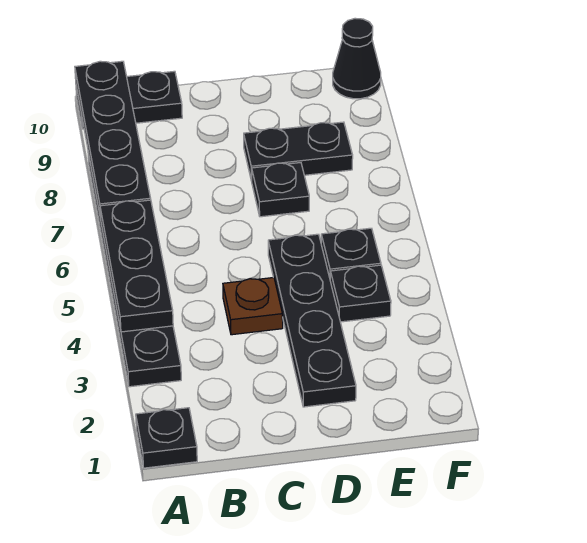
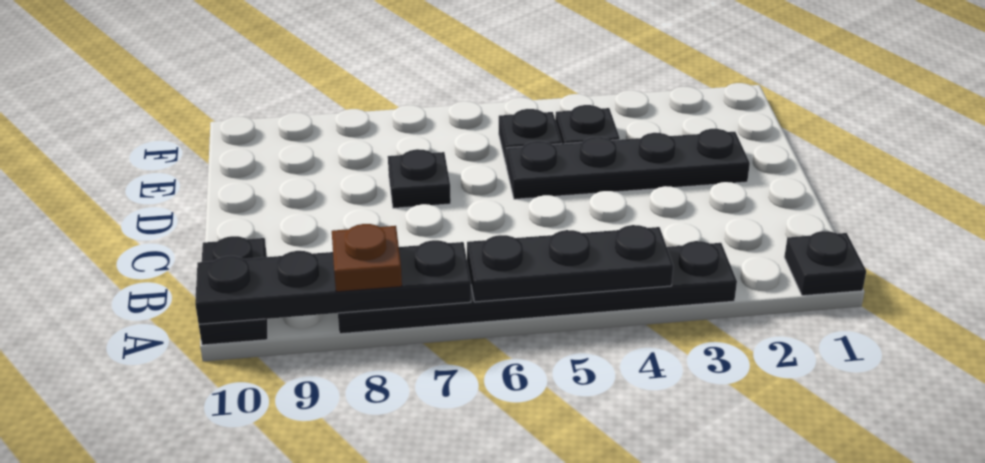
brown plate C4 level 1 -> brown plate A8 level 3
black plate D8:E8 level 1 -> none
black cone F10 level 1 -> none

